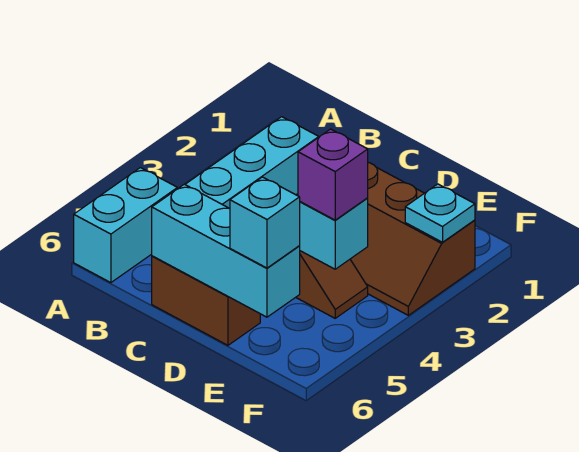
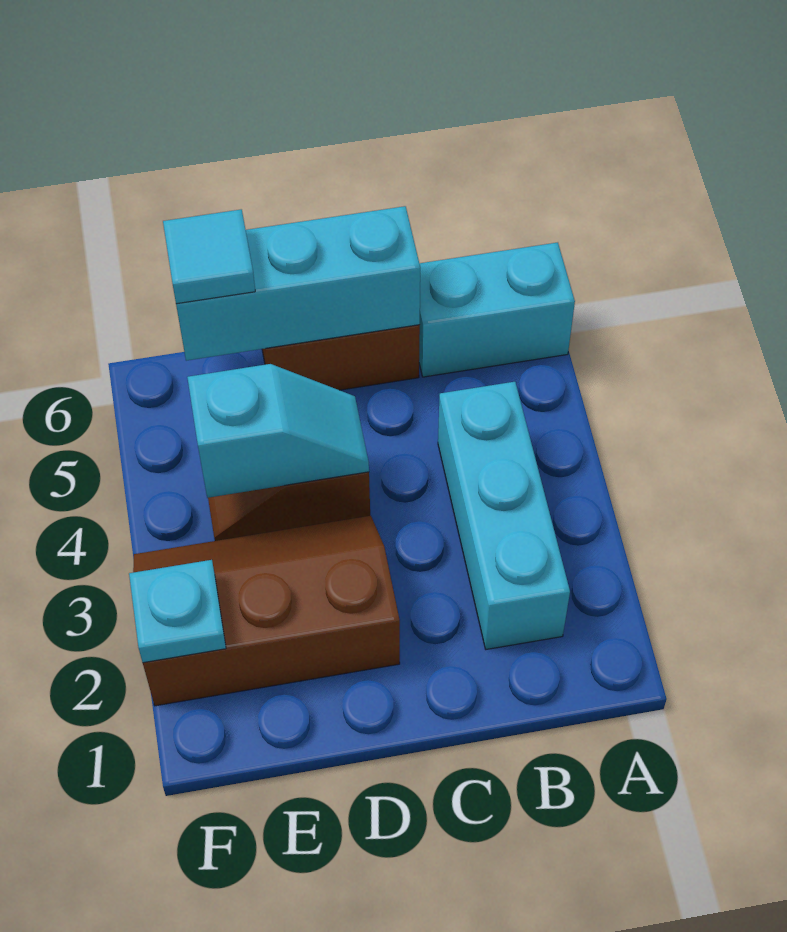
cyan brick A5:A6 level 1 -> cyan brick A6:B6 level 1
purple brick E4 level 3 -> none
cyan brick E6 level 3 -> cyan tile E6 level 3

